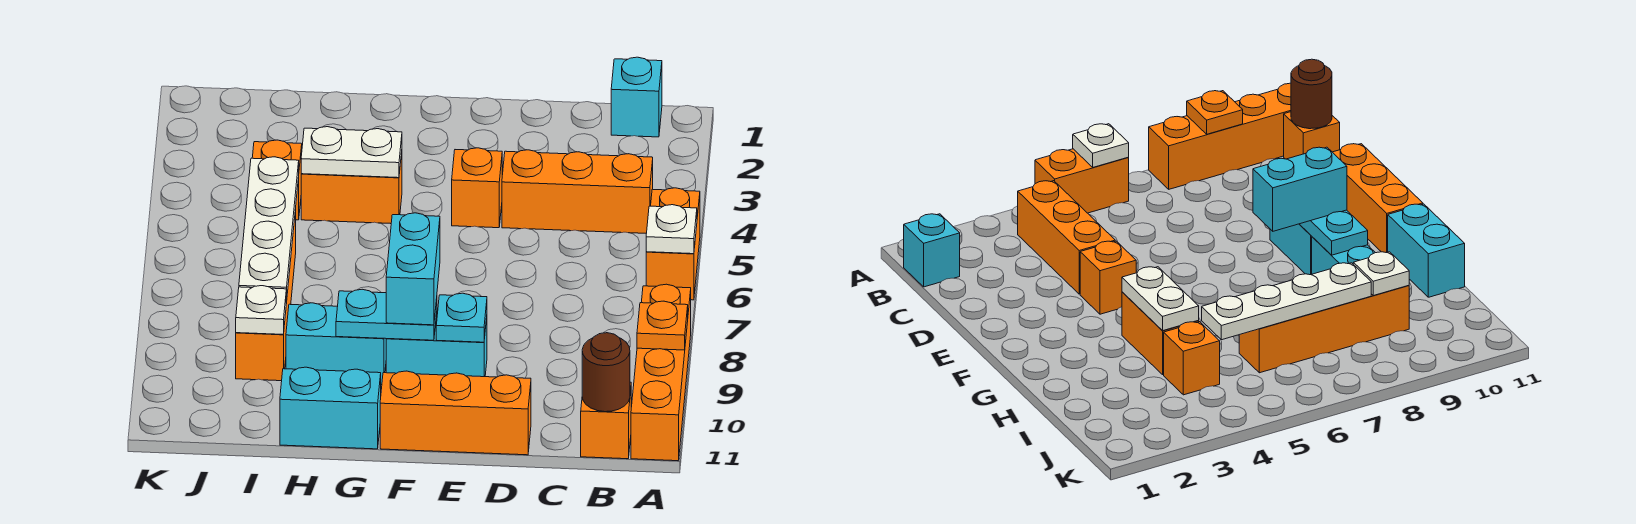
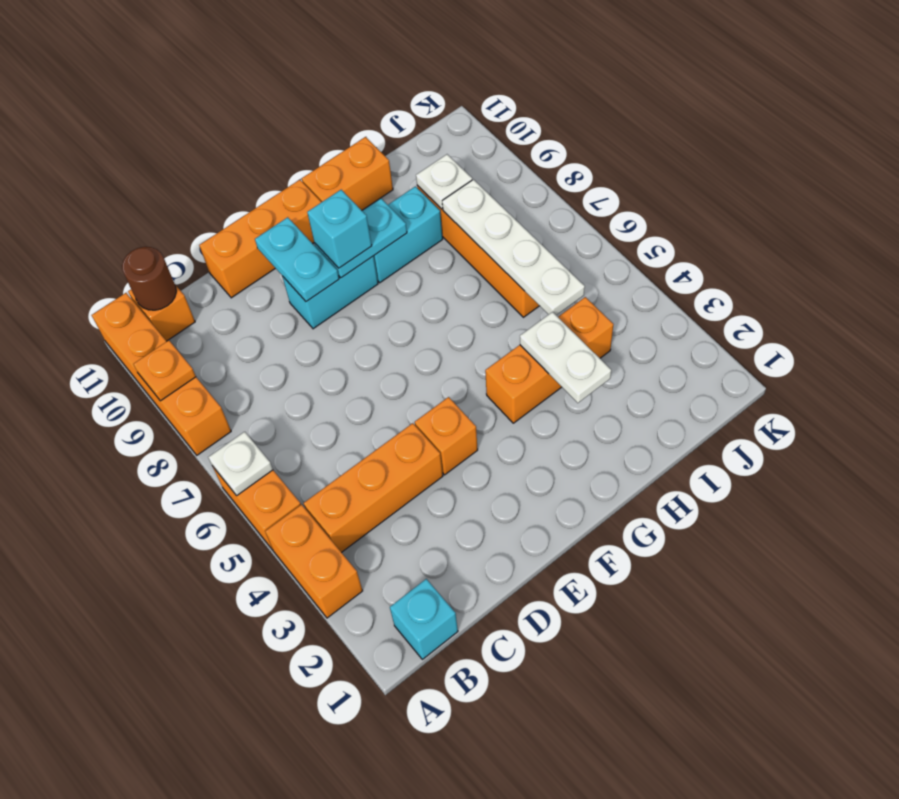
none -> orange brick A3:A4 level 1
cyan plate E9 level 2 -> cyan plate E9:E10 level 2
cyan brick F8:F9 level 3 -> cyan brick F9 level 3
white plate G4:H4 level 2 -> white plate H3:H4 level 2
cyan brick G11:H11 level 1 -> orange brick G11:H11 level 1

